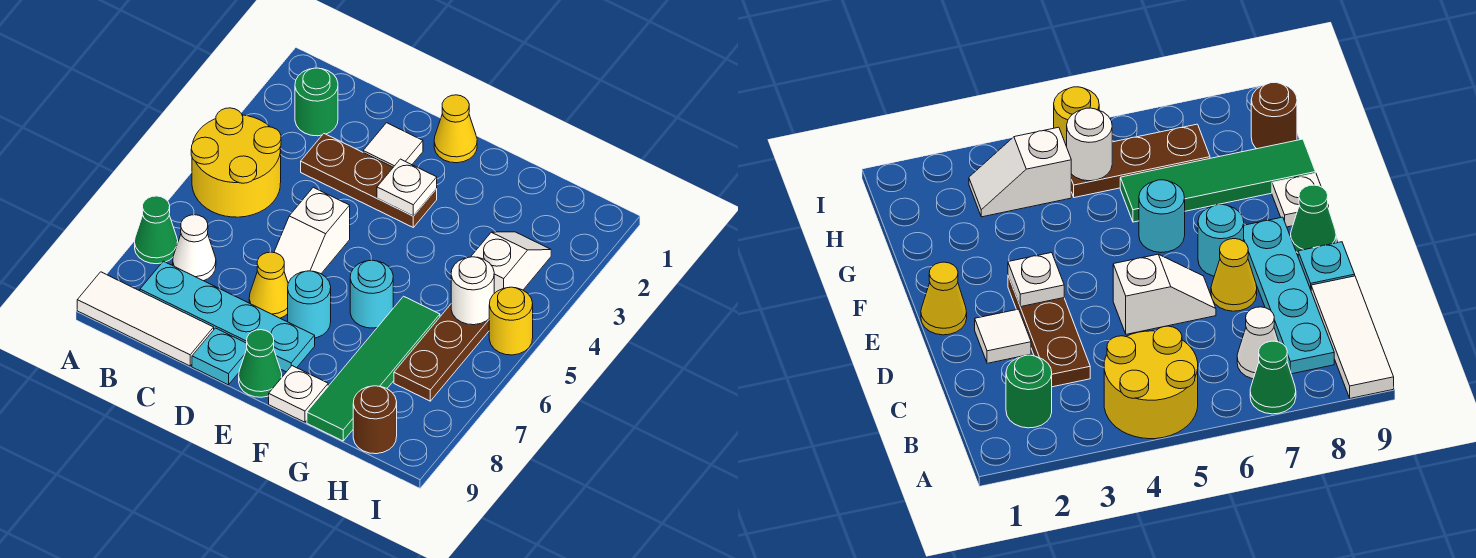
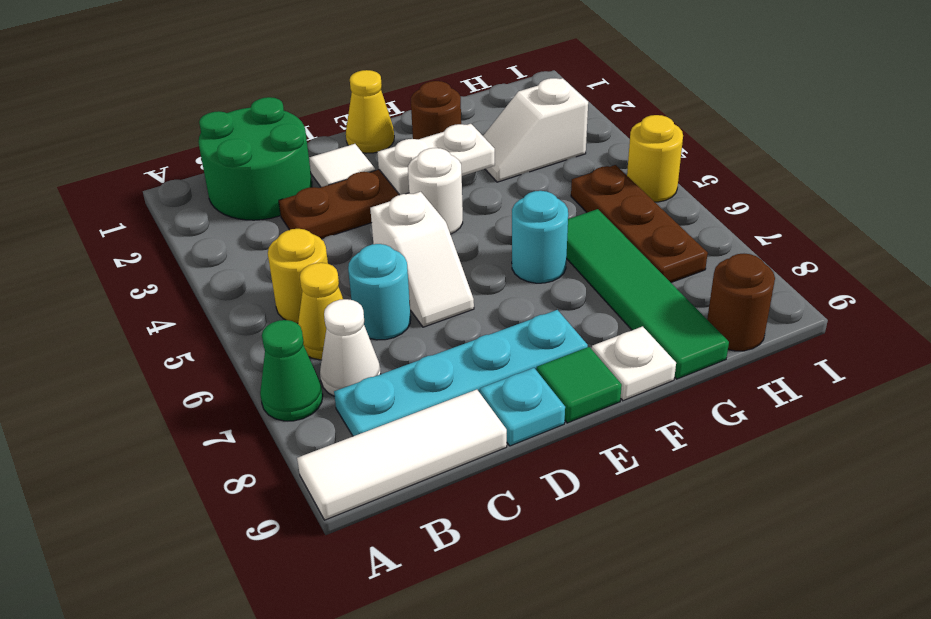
yellow round brick A4:B5 level 1 -> yellow round brick B5 level 1
green round brick B2 level 1 -> green round brick B1:C2 level 1
yellow cone D7 level 1 -> yellow cone B6 level 1
white plate E3 level 2 -> white plate E3:F3 level 2
cyan round brick E7 level 1 -> cyan round brick C6 level 1
green cone E9 level 1 -> green tile E9 level 1
none -> brown round brick F2 level 1
white slope H3:H4 level 1 top 4 -> white slope G3:H3 level 1 top H
white round brick H5 level 2 -> white round brick E4 level 1

